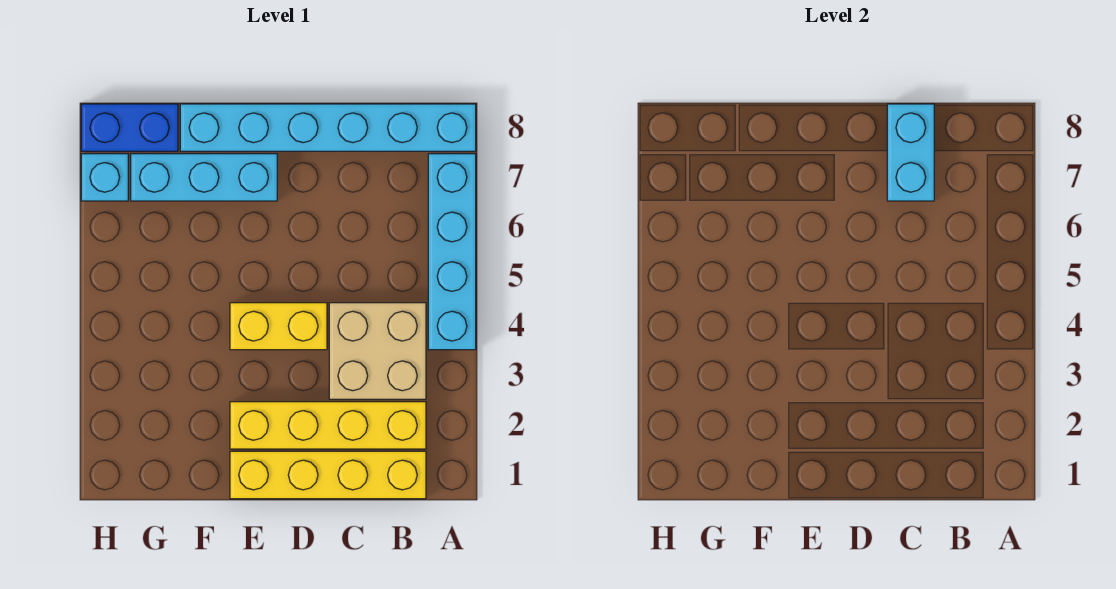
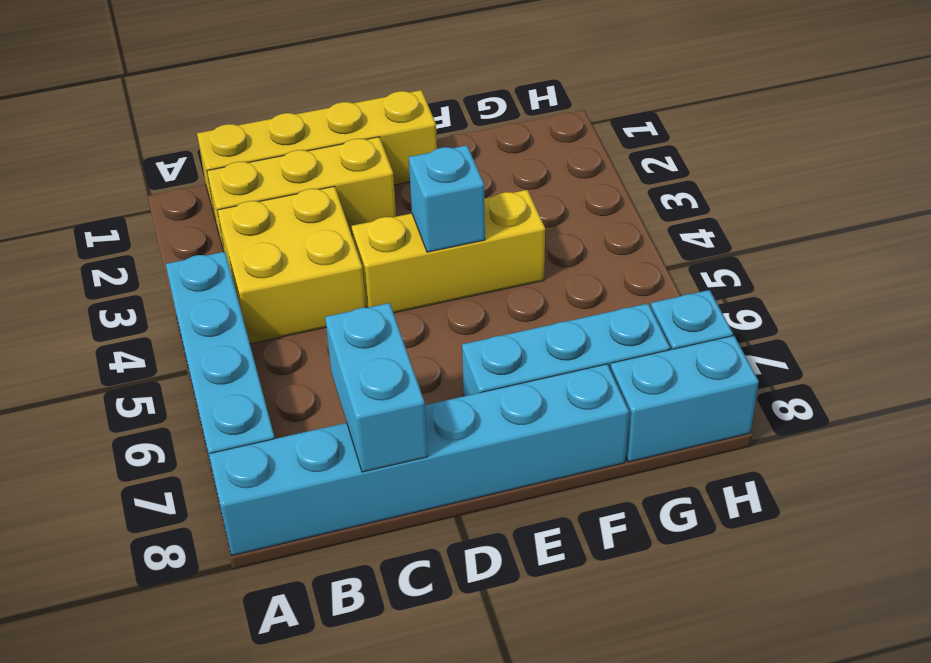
yellow brick B2:E2 level 1 -> yellow brick B2:D2 level 1
tan brick B3:C4 level 1 -> yellow brick B3:C4 level 1
yellow brick D4:E4 level 1 -> yellow brick D4:F4 level 1
none -> cyan brick E4 level 2
blue brick G8:H8 level 1 -> cyan brick G8:H8 level 1

